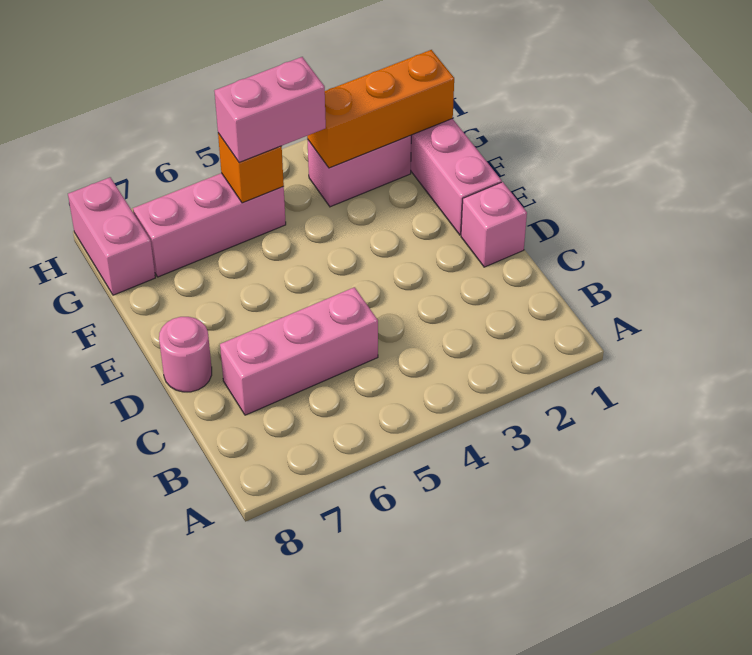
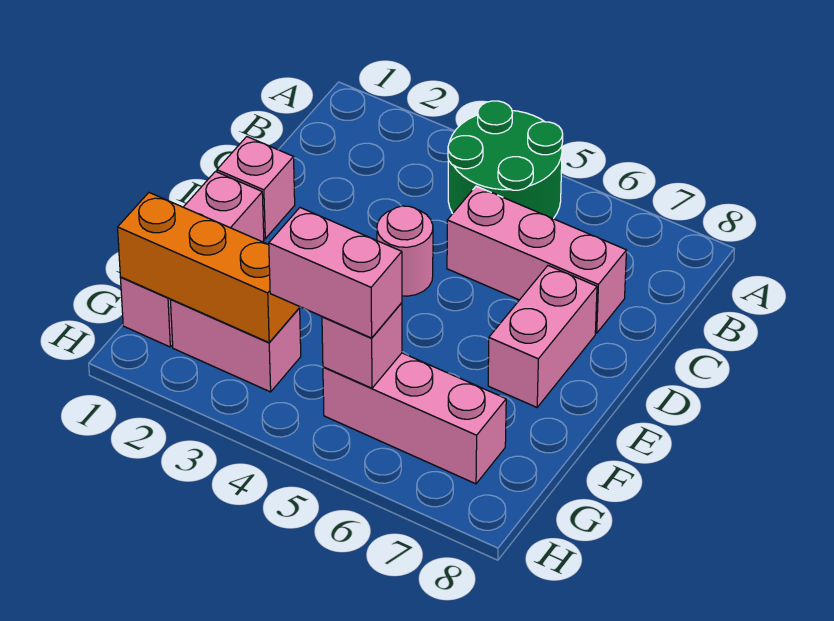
none -> green round brick A4:B5 level 1
pink round brick D8 level 1 -> pink round brick D4 level 1
orange brick G5 level 2 -> pink brick G5 level 2
pink brick G8:H8 level 1 -> pink brick D7:E7 level 1

